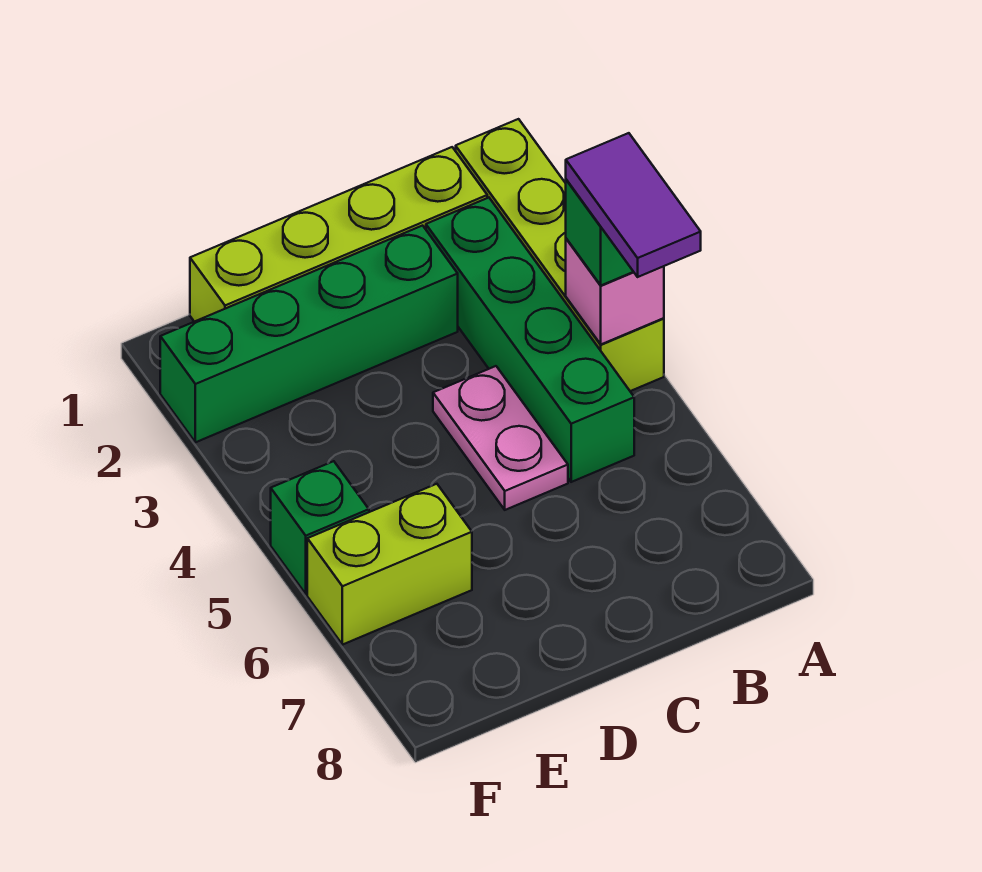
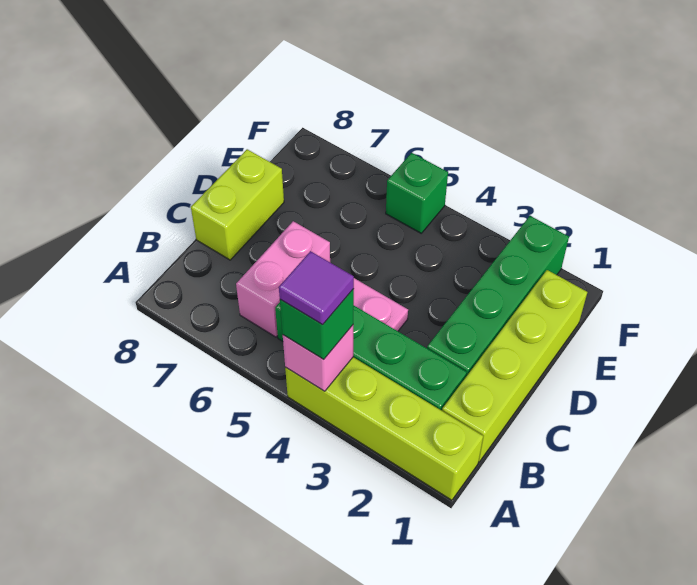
purple tile A4:A5 level 4 -> purple tile A4 level 4
none -> pink brick B6:C6 level 1
lime brick E6:F6 level 1 -> lime brick C8:D8 level 1

